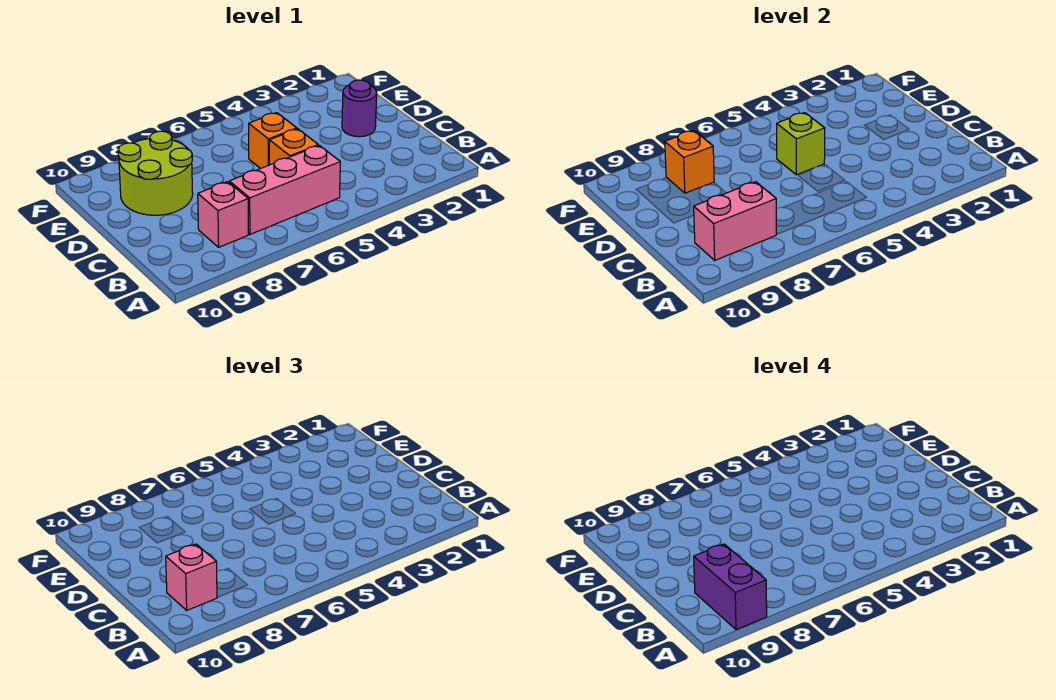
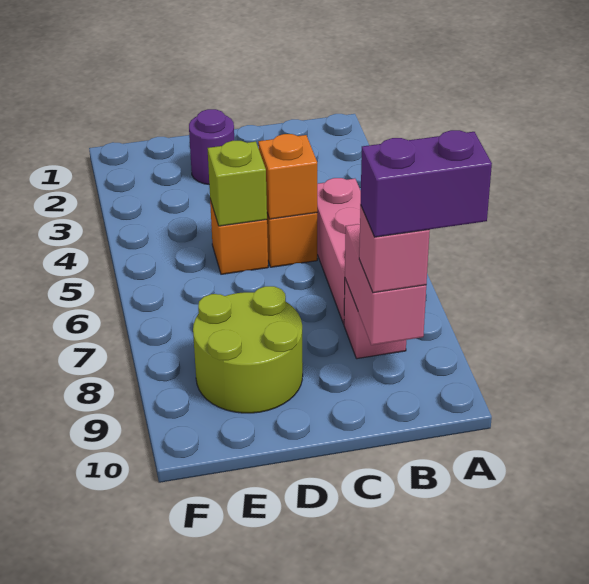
orange brick E8 level 2 -> orange brick C5 level 2

